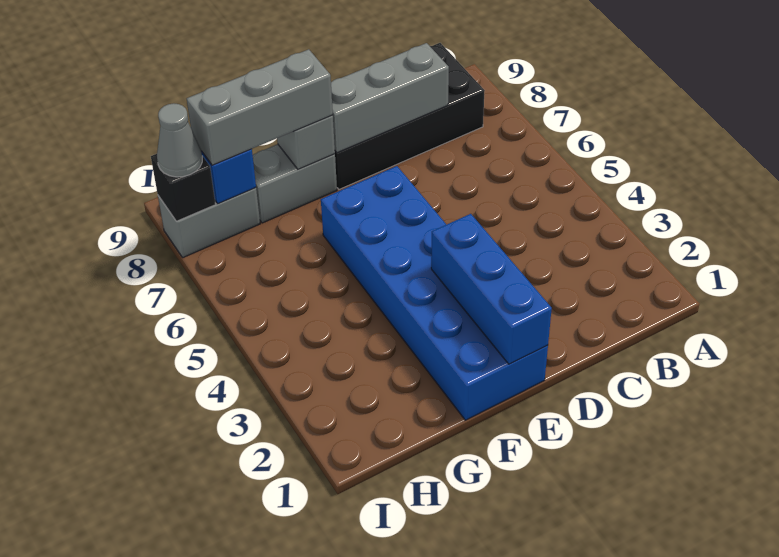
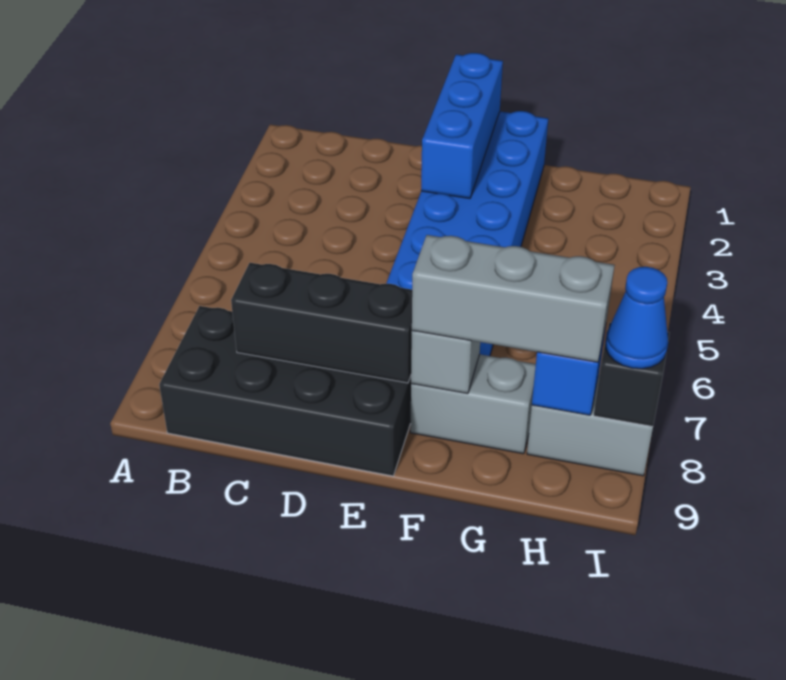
grey brick C8:E8 level 2 -> black brick C8:E8 level 2
grey cone I8 level 3 -> blue cone I8 level 3

